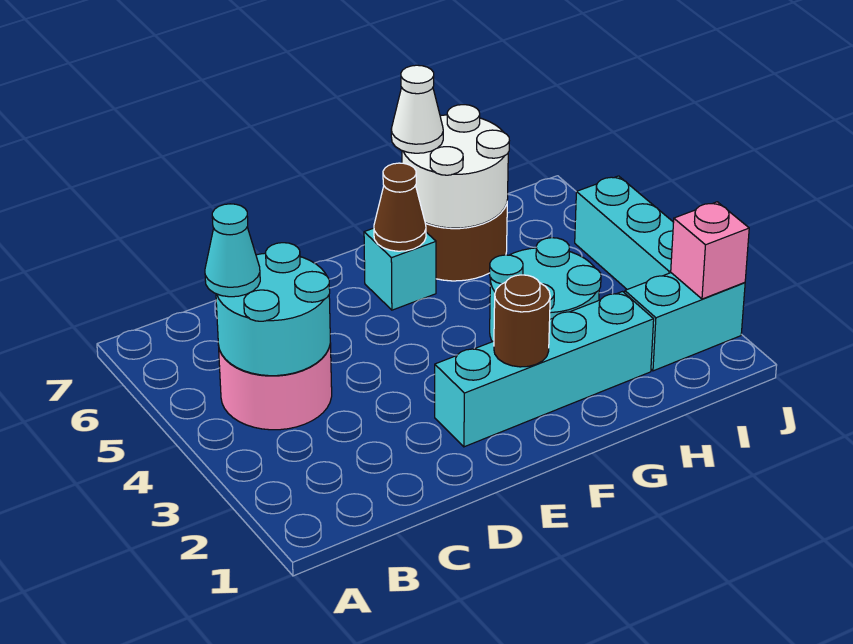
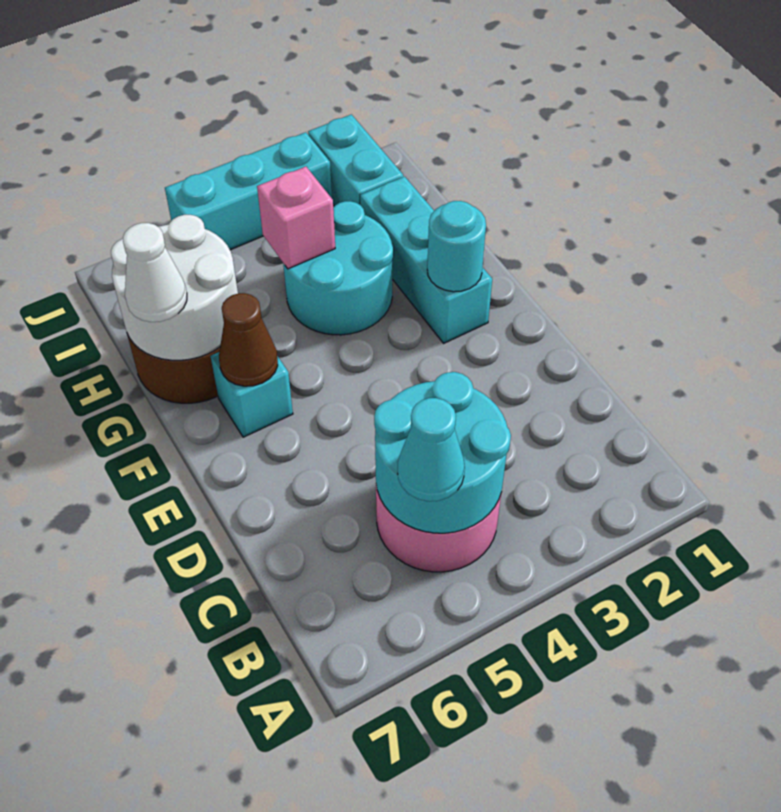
cyan brick E2:H2 level 1 -> cyan brick F2:H2 level 1
brown round brick F2 level 2 -> cyan round brick F2 level 2
pink brick J2 level 2 -> pink brick H4 level 2

